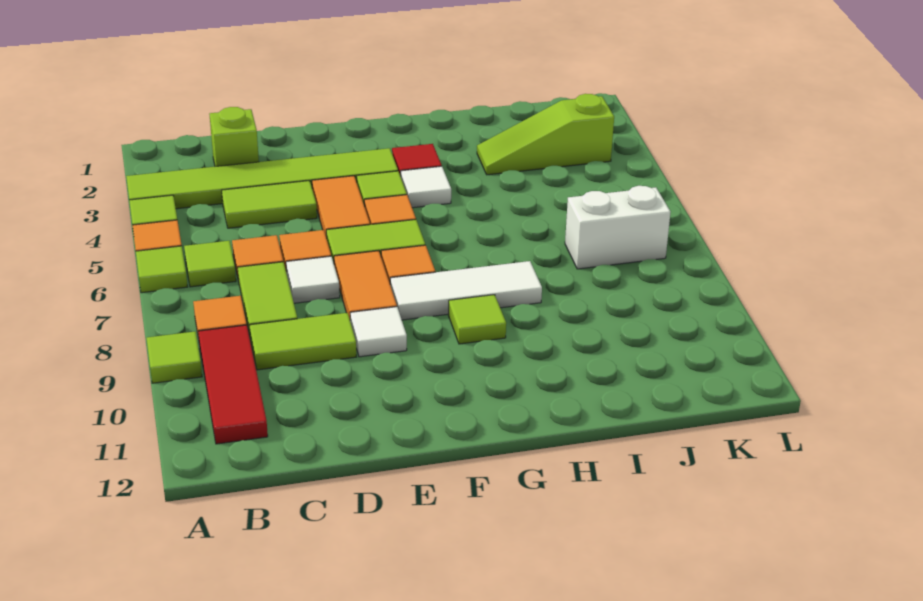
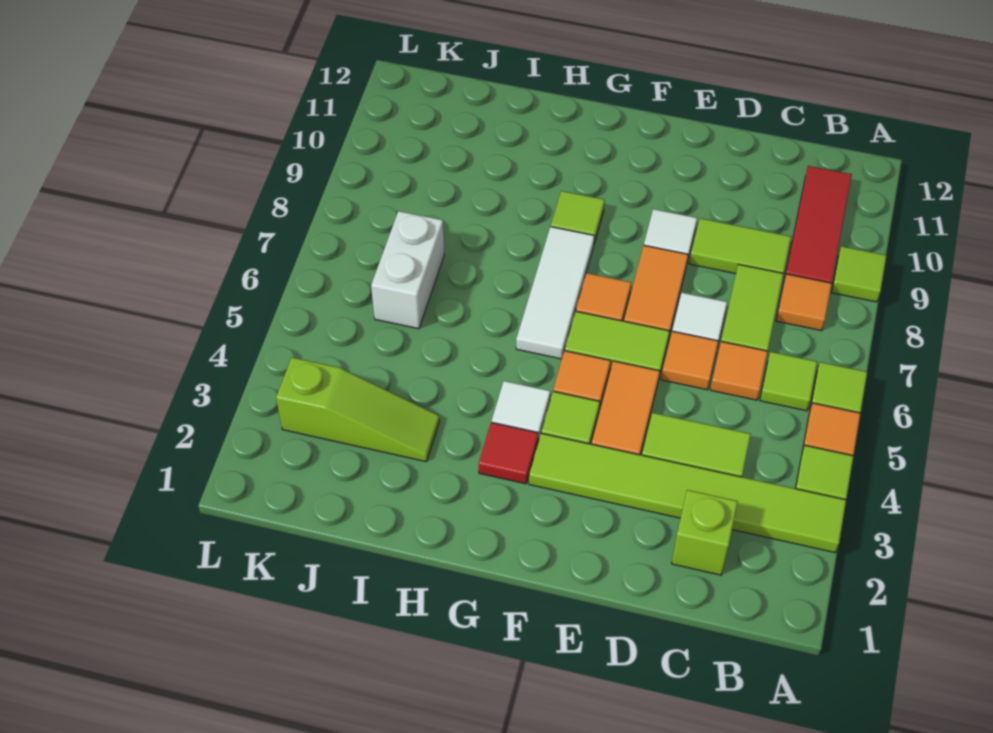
white tile F8:H8 level 1 -> white tile G6:G8 level 1
white brick J7:K7 level 1 -> white brick J6:J7 level 1

